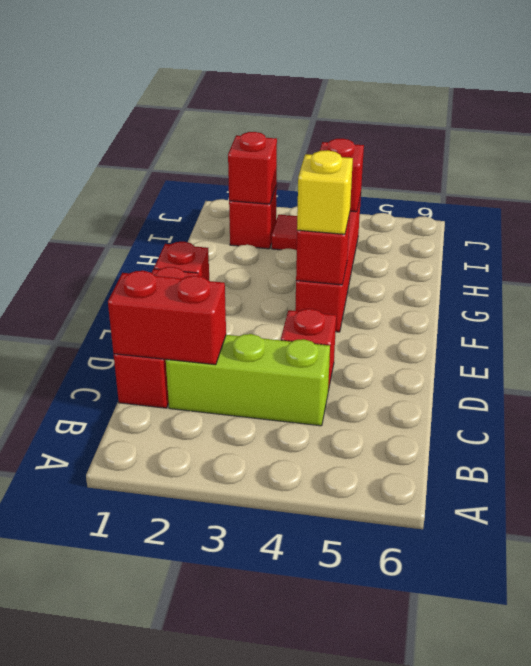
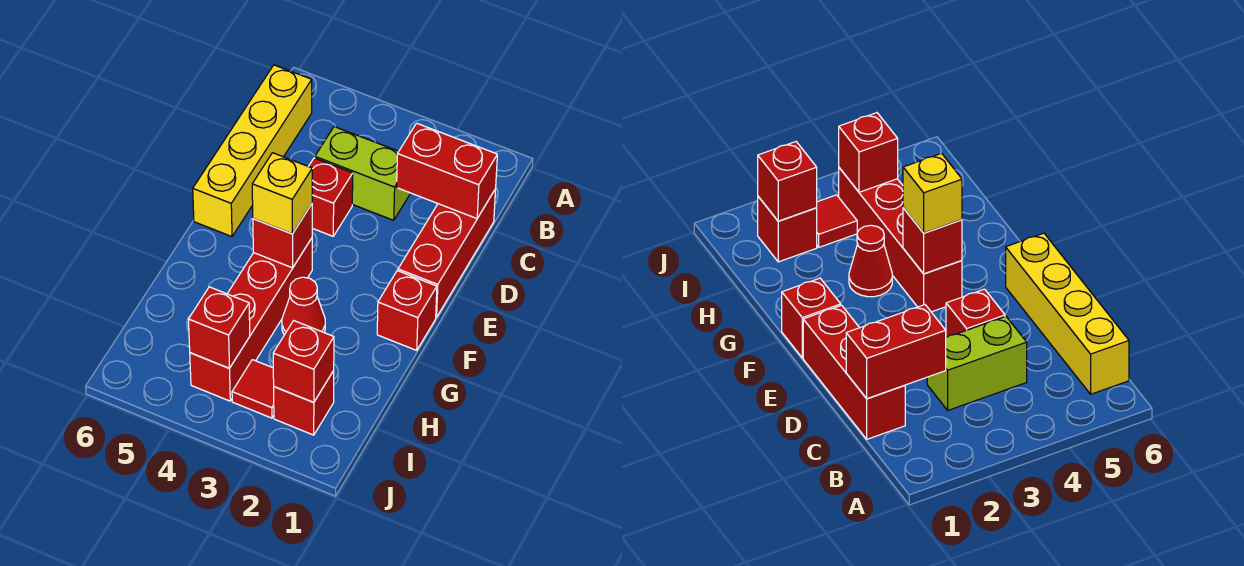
none -> yellow brick B6:E6 level 1
lime brick C2:C4 level 1 -> lime brick C3:C4 level 1
none -> red cone G3 level 1

